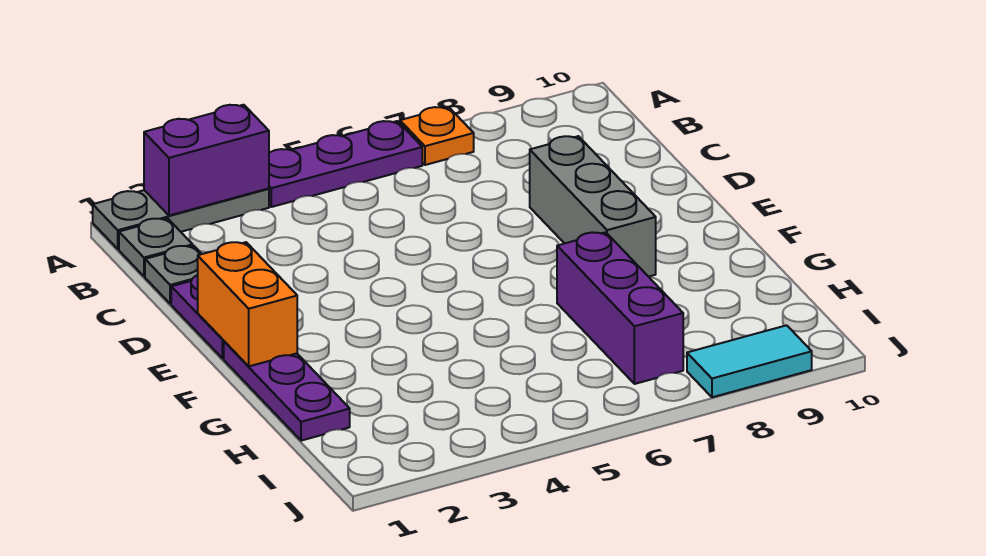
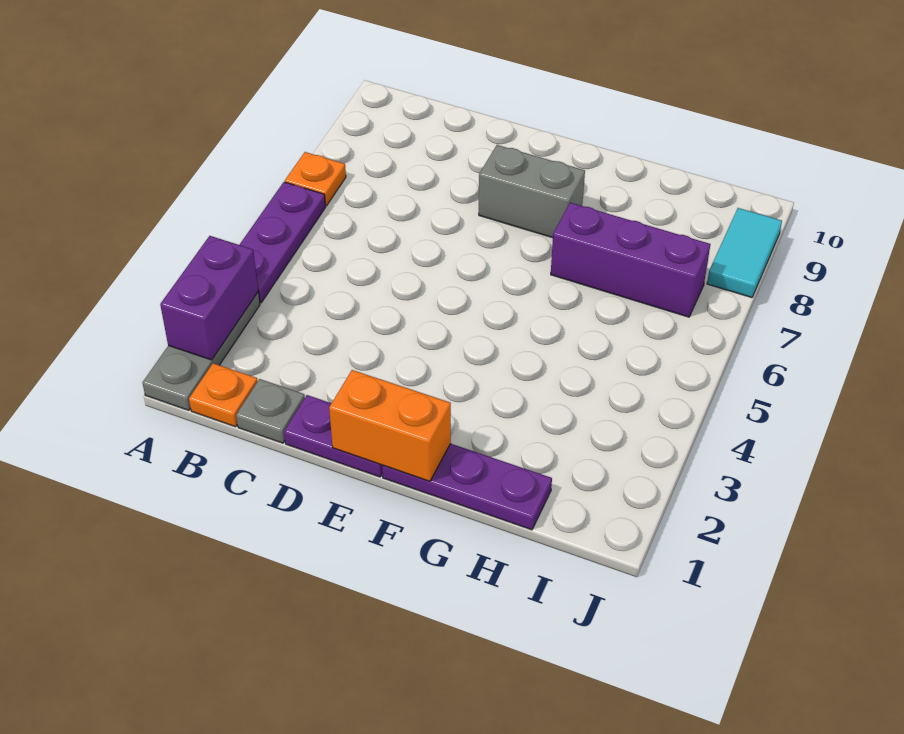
grey plate B1 level 1 -> orange plate B1 level 1
grey brick D8:F8 level 1 -> grey brick E8:F8 level 1

